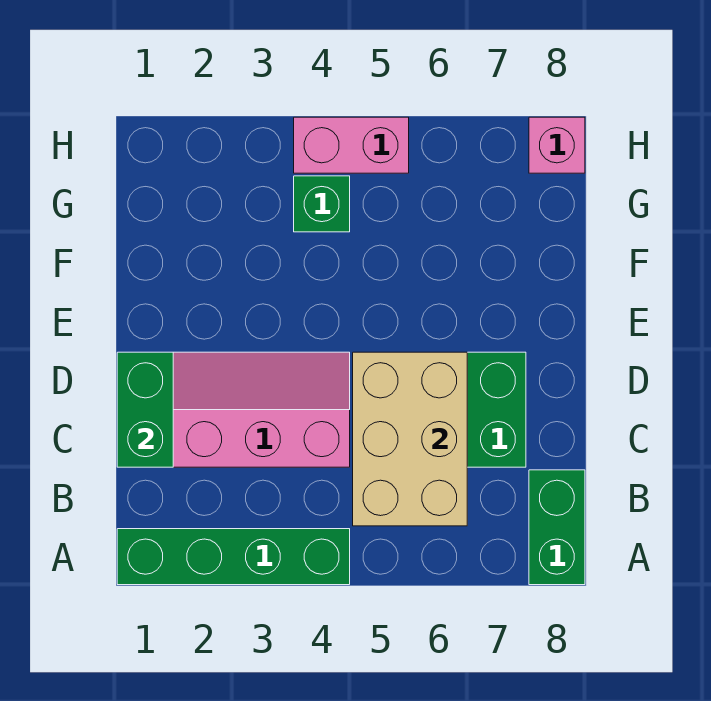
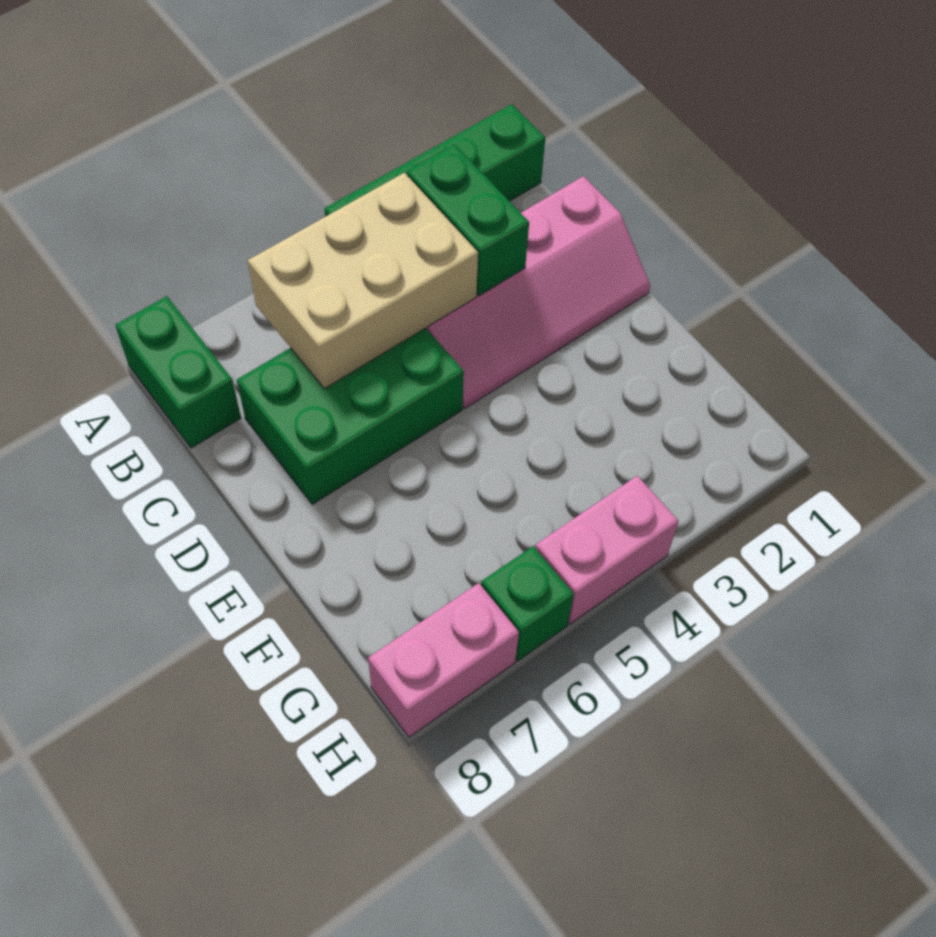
tan brick B5:D6 level 2 -> tan brick B4:C6 level 2
green brick C1:D1 level 2 -> green brick B3:C3 level 2
green brick G4 level 1 -> green brick H6 level 1
pink brick H8 level 1 -> pink brick H7:H8 level 1

